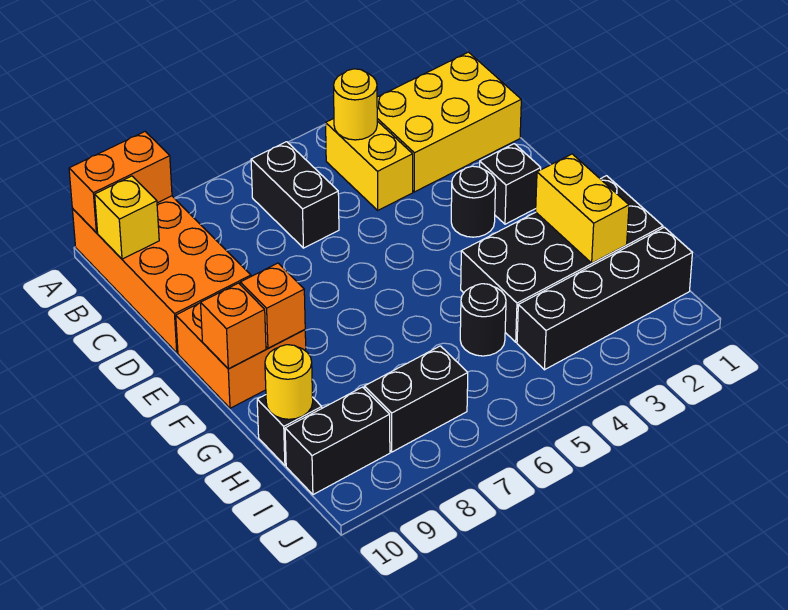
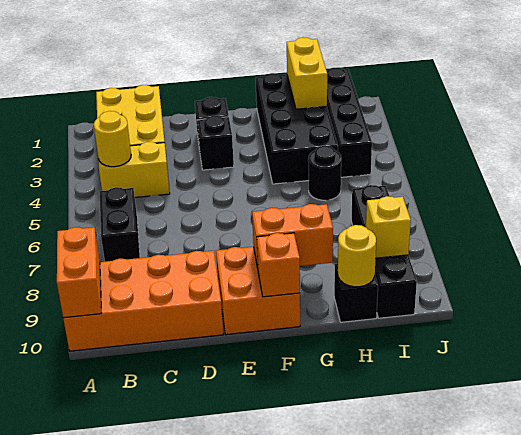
black brick B6:C6 level 1 -> black brick B6:B7 level 1
yellow brick B10 level 2 -> yellow brick I9 level 2
black round brick E3 level 1 -> black brick E3 level 1
orange brick F9 level 2 -> orange brick F9:G9 level 2
yellow brick G2:H2 level 2 -> yellow brick H1:H2 level 2

